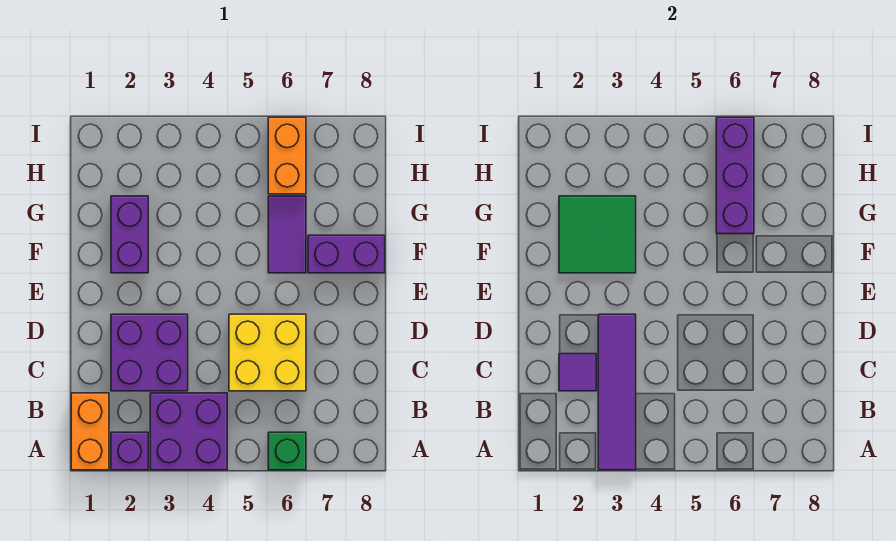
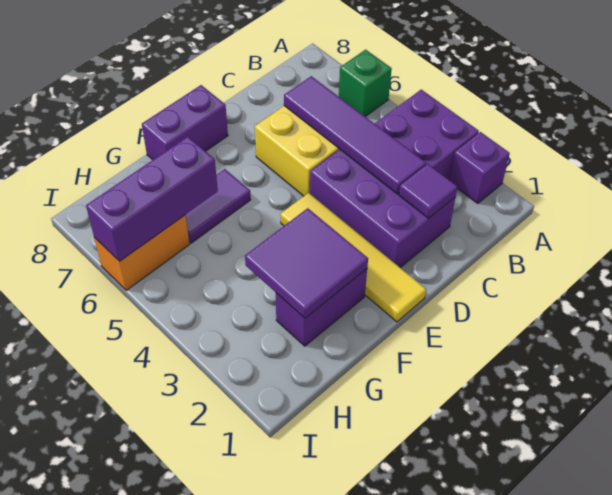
orange brick A1:B1 level 1 -> none
purple tile A3:D3 level 2 -> purple tile C3:C6 level 2
purple brick C2:D3 level 1 -> purple brick C2:D4 level 1
none -> yellow tile E1:E4 level 1
green tile F2:G3 level 2 -> purple tile F2:G3 level 2
purple brick F7:F8 level 1 -> purple brick E8:F8 level 1

